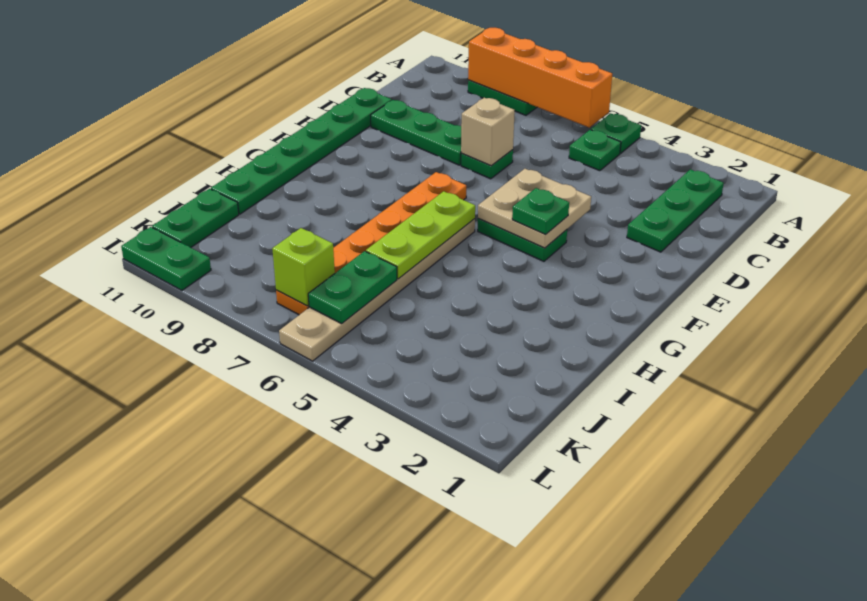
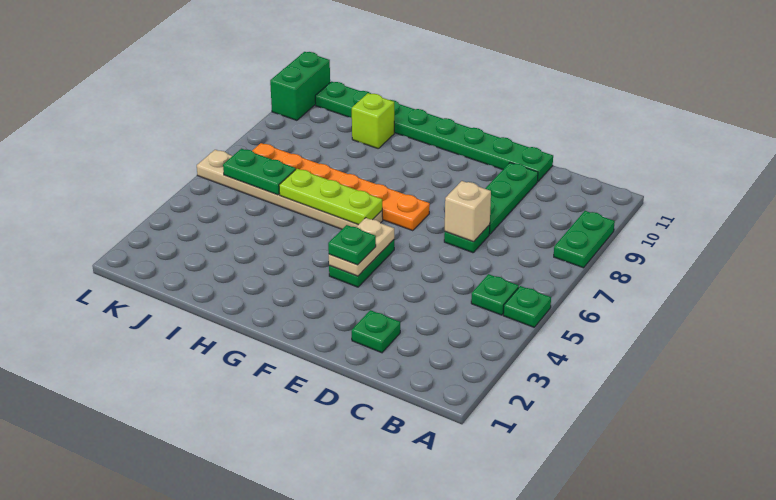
orange brick A6:A9 level 2 -> none
green plate B2:D2 level 1 -> green plate D2 level 1
tan plate E4:F5 level 2 -> tan plate F4:F5 level 2
lime brick K7 level 2 -> lime brick I10 level 1
green plate L10:L11 level 1 -> green brick L10:L11 level 1

